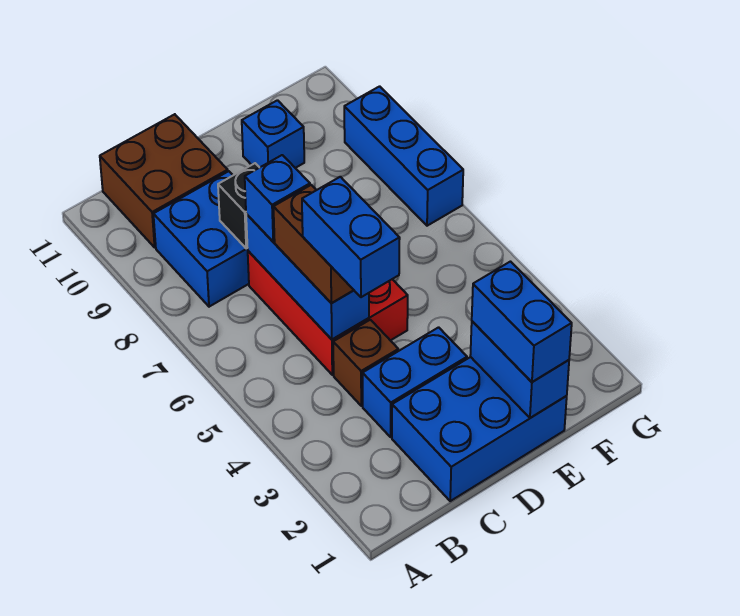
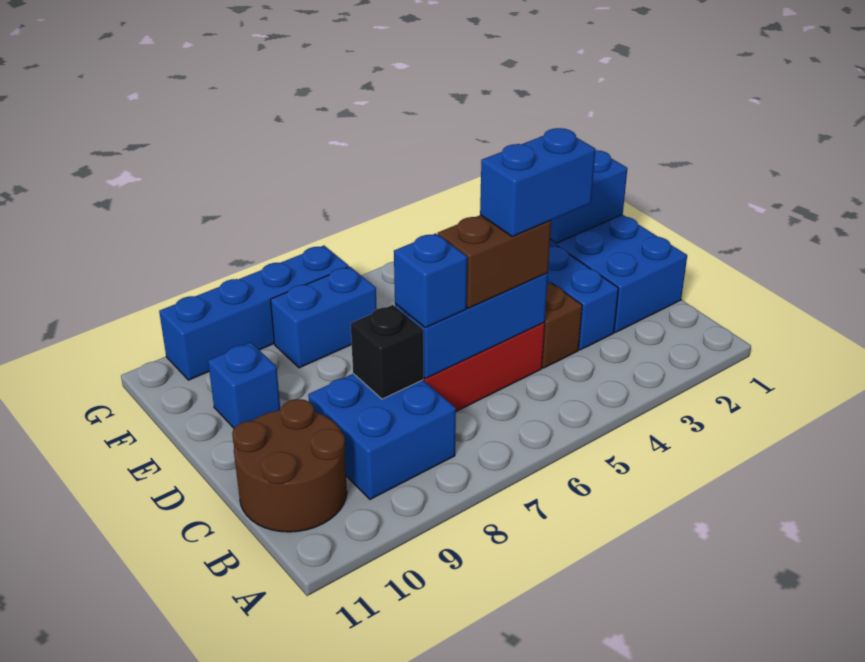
brown brick B10:C11 level 1 -> brown round brick B10:C11 level 1
blue brick E1:E2 level 3 -> blue brick F7:F8 level 1
blue brick G7:G9 level 1 -> blue brick G7:G10 level 1

